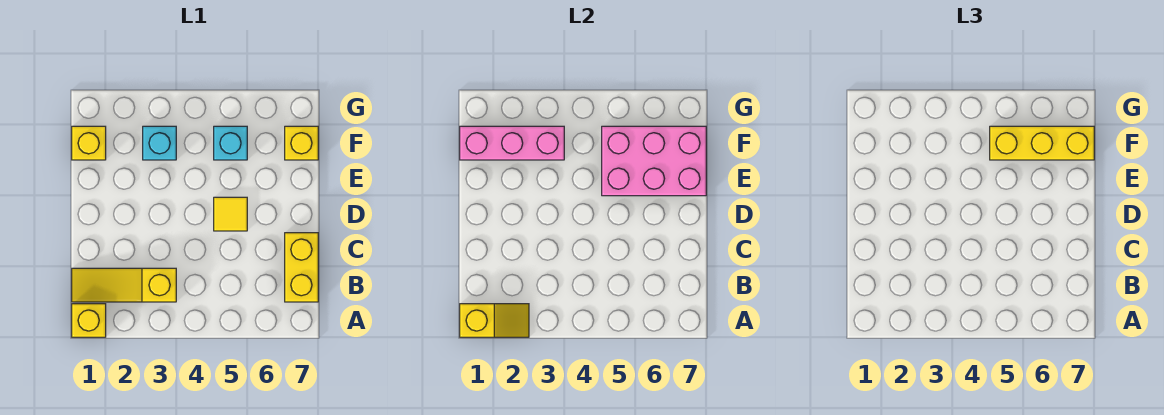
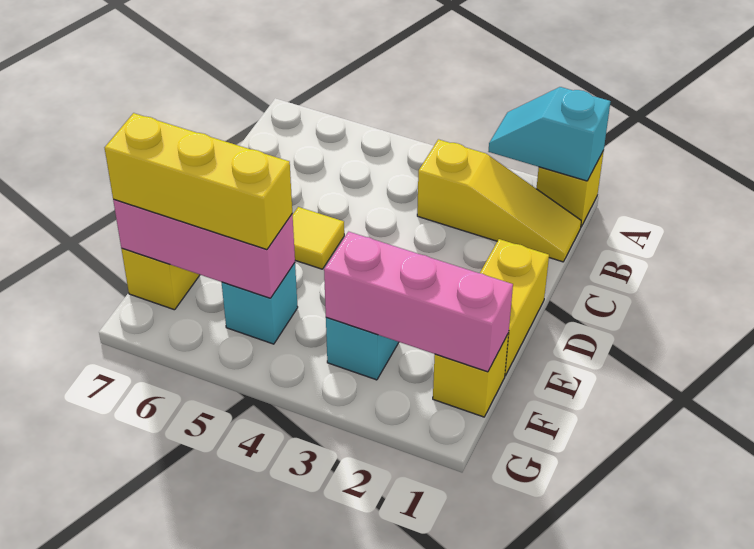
yellow slope A1:A2 level 2 top 1 -> cyan slope A1:A2 level 2 top 1
yellow brick B7:C7 level 1 -> yellow brick D1:E1 level 1
pink brick E5:F7 level 2 -> pink brick F5:F7 level 2

